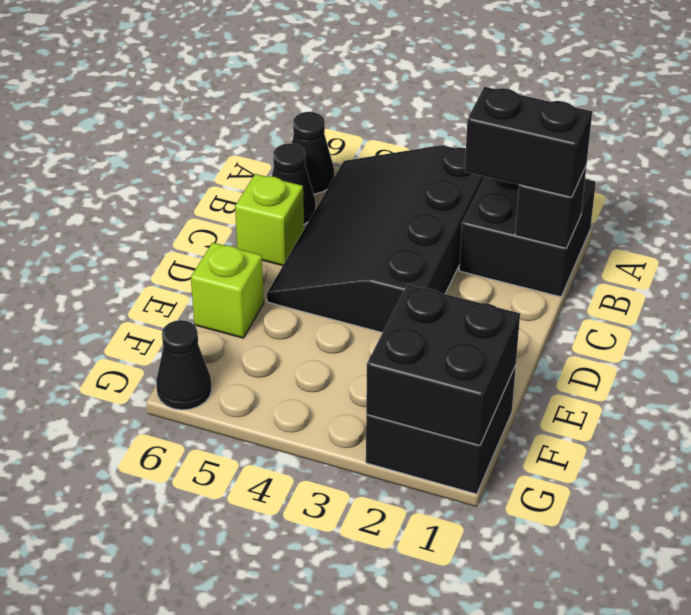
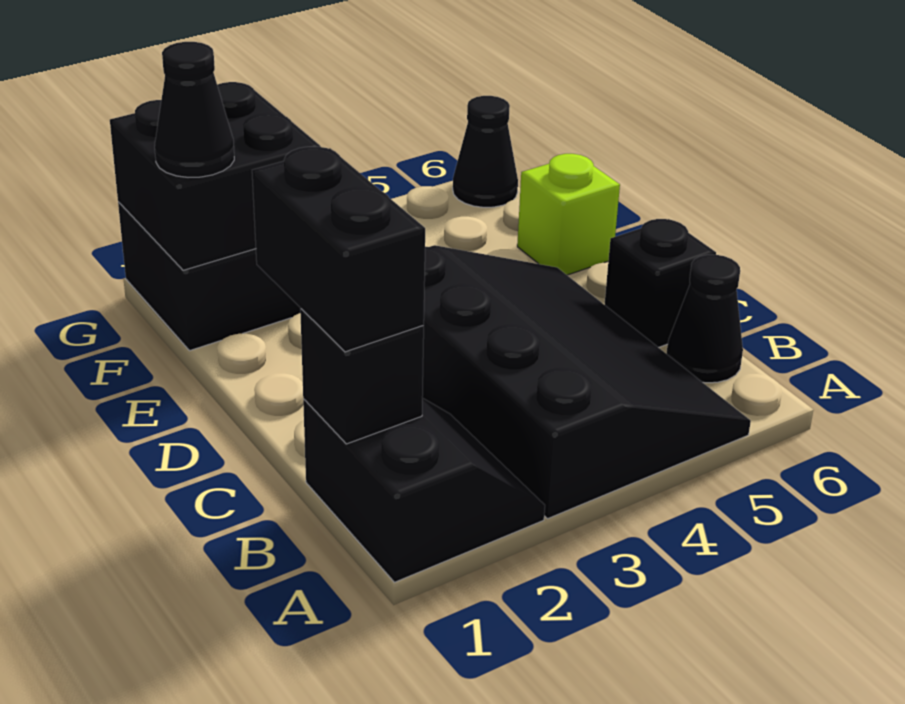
black brick A1:B2 level 1 -> black slope A1:B2 level 1 top 1
black cone A6 level 1 -> black cone F1 level 3
black brick B1:B2 level 3 -> black brick B1:C1 level 3
lime brick C6 level 1 -> black brick C6 level 1

